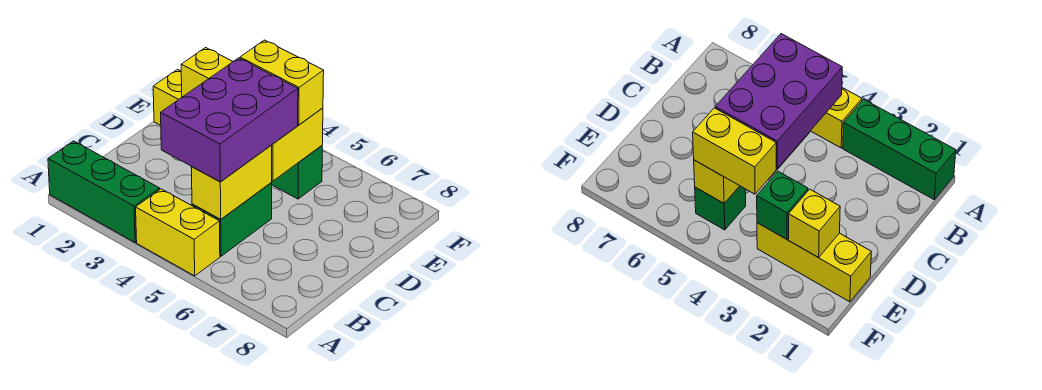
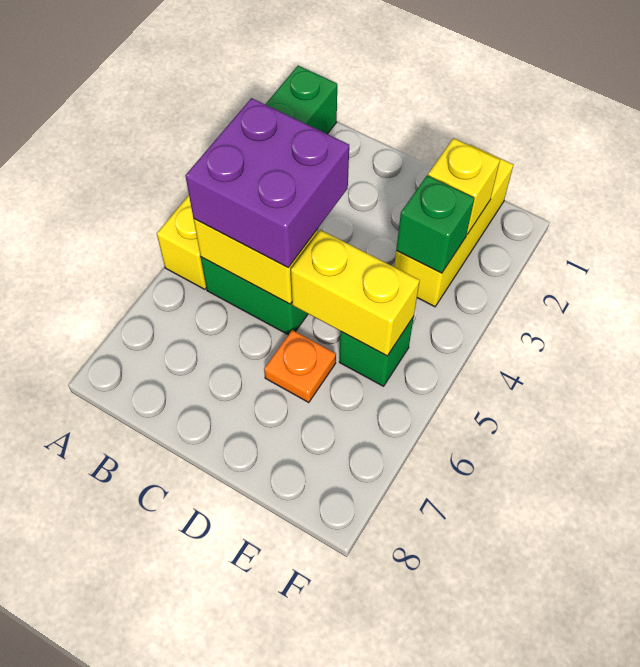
purple brick B4:D5 level 3 -> purple brick B4:C5 level 3
none -> orange plate D6 level 1
yellow brick E4:E5 level 3 -> none

